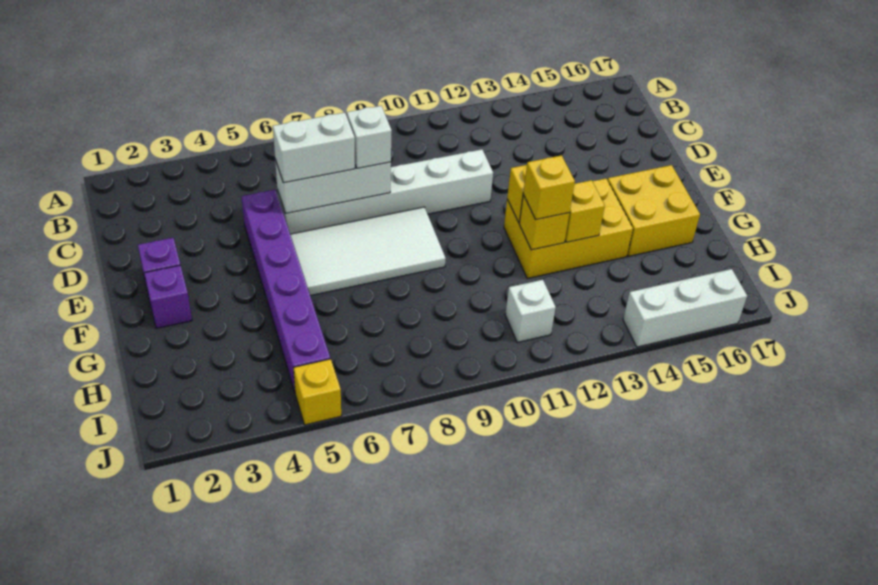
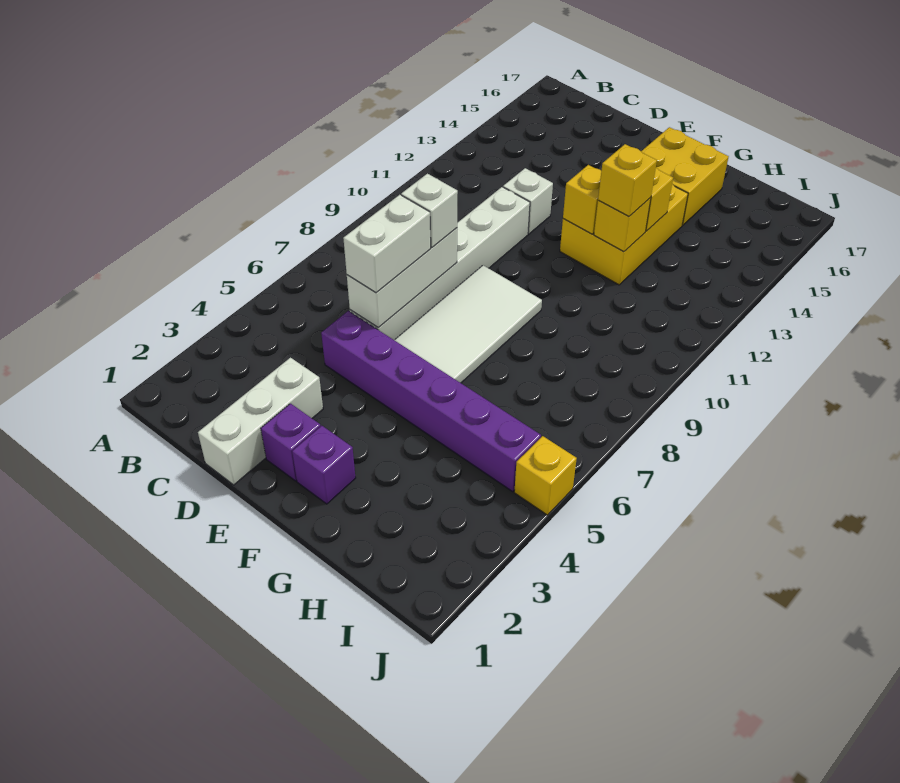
white brick I11 level 1 -> white brick D12 level 1
white brick J14:J16 level 1 -> white brick D1:D3 level 1

